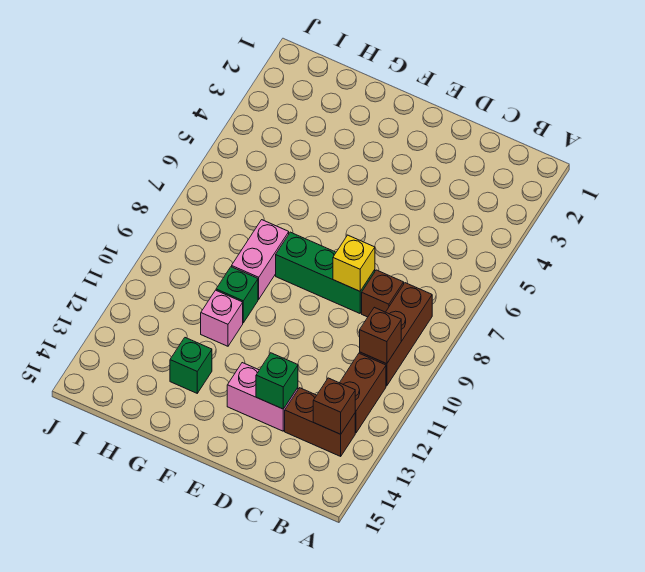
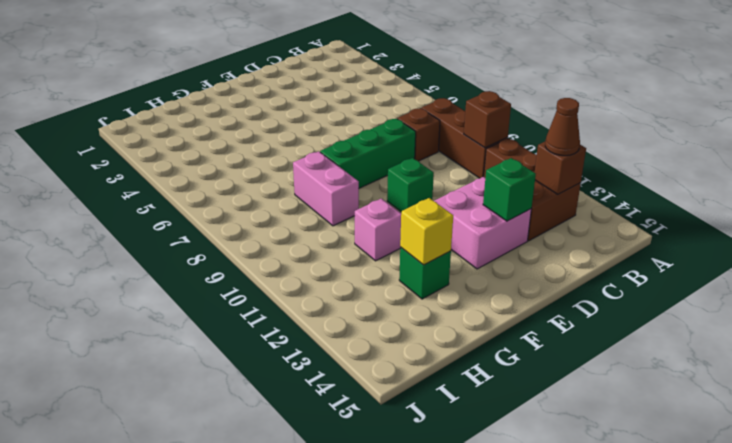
none -> brown cone B13 level 3
yellow brick D8 level 2 -> yellow brick G13 level 2
pink brick D13:E13 level 1 -> pink brick D12:E13 level 1
green brick G10 level 1 -> green brick E10 level 1

